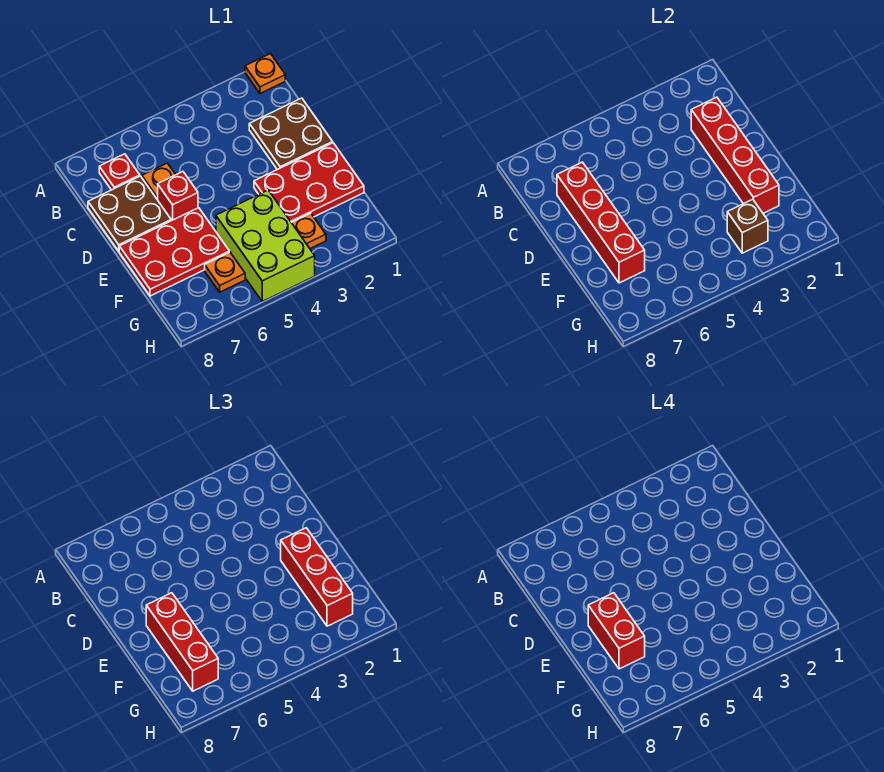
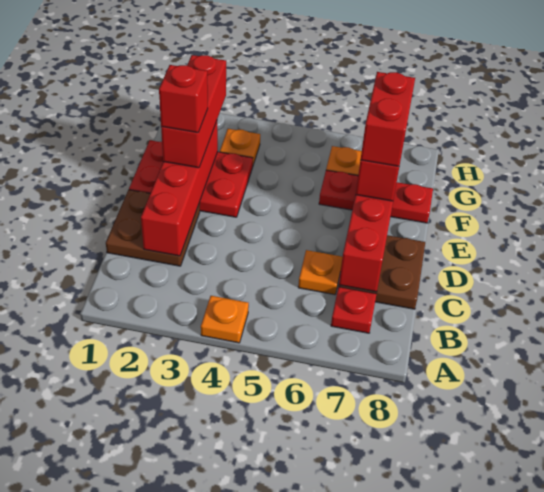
orange plate A1 level 1 -> orange plate A4 level 1
red brick D6 level 1 -> red brick E2 level 4
red plate E6:F8 level 1 -> red plate F6:F8 level 1
lime brick F4:H5 level 1 -> none
brown brick G3 level 2 -> none

